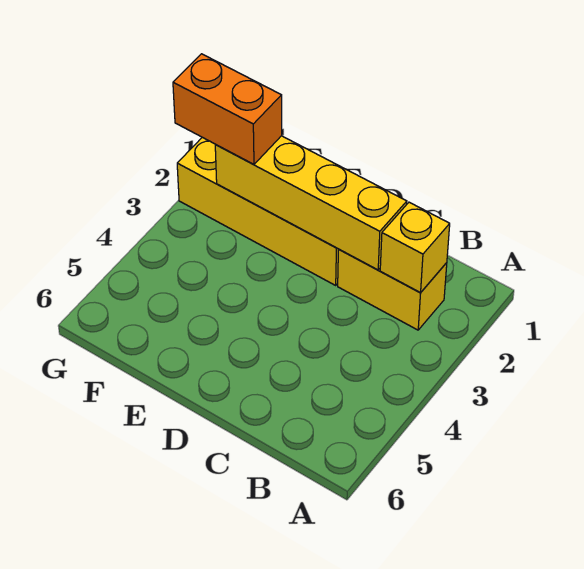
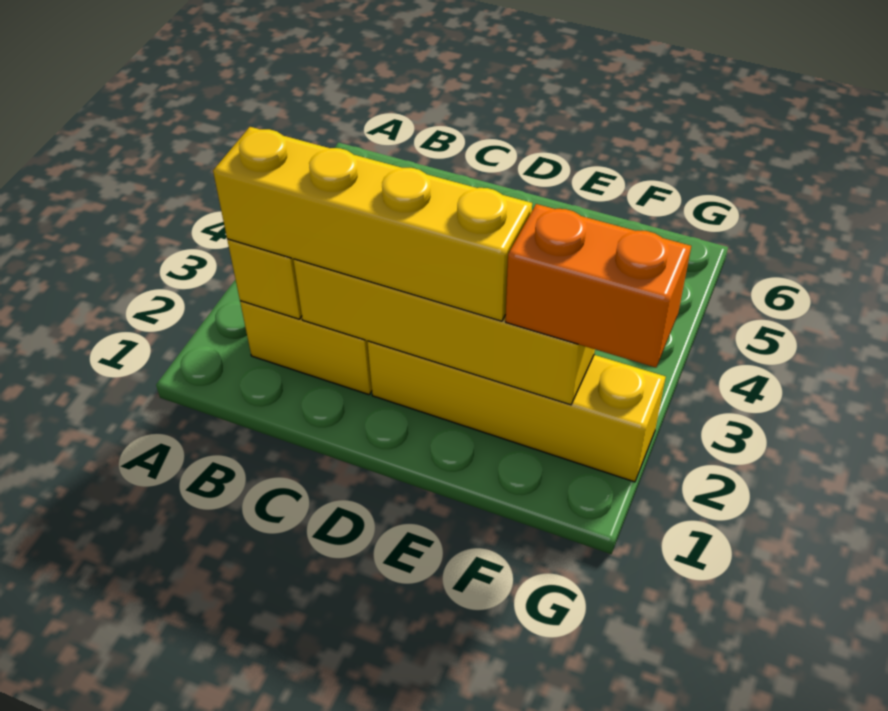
none -> yellow brick B2:E2 level 3

